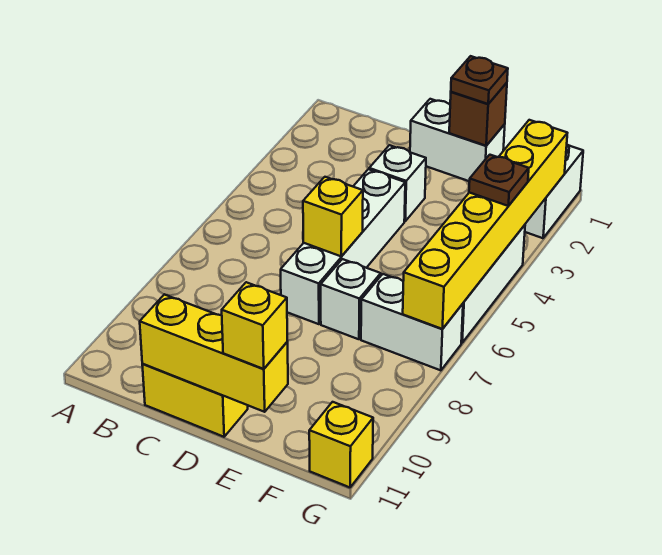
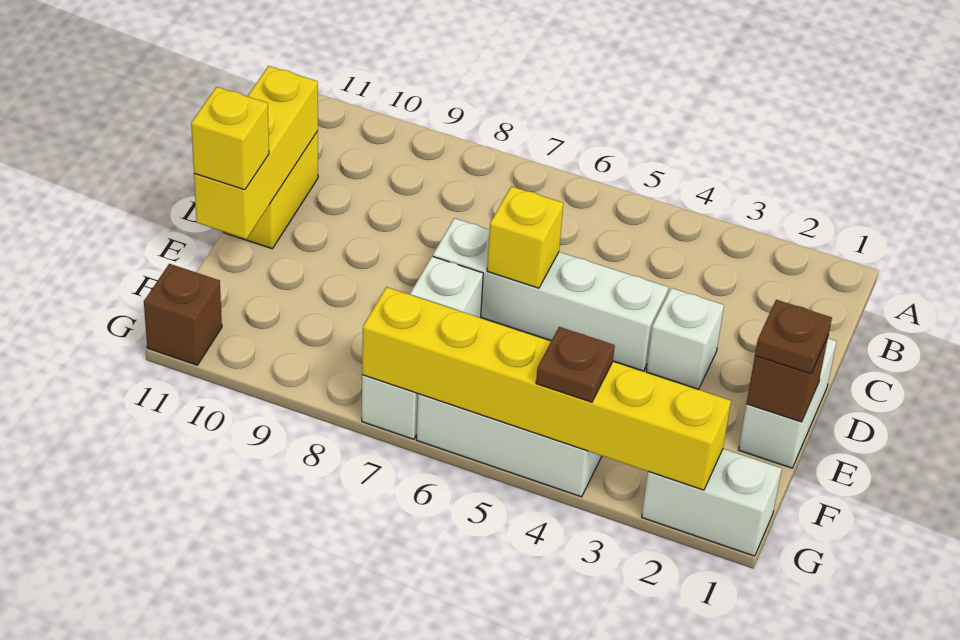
yellow brick G11 level 1 -> brown brick G11 level 1

